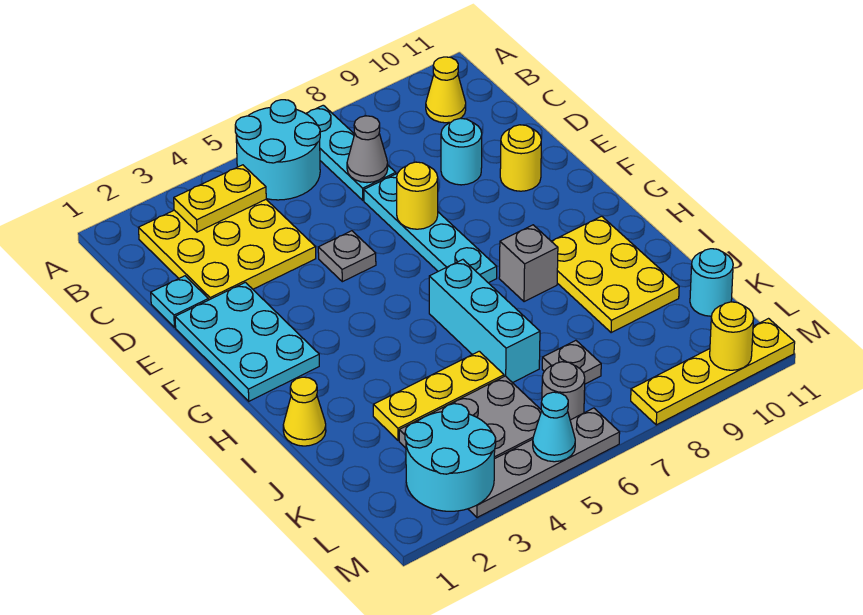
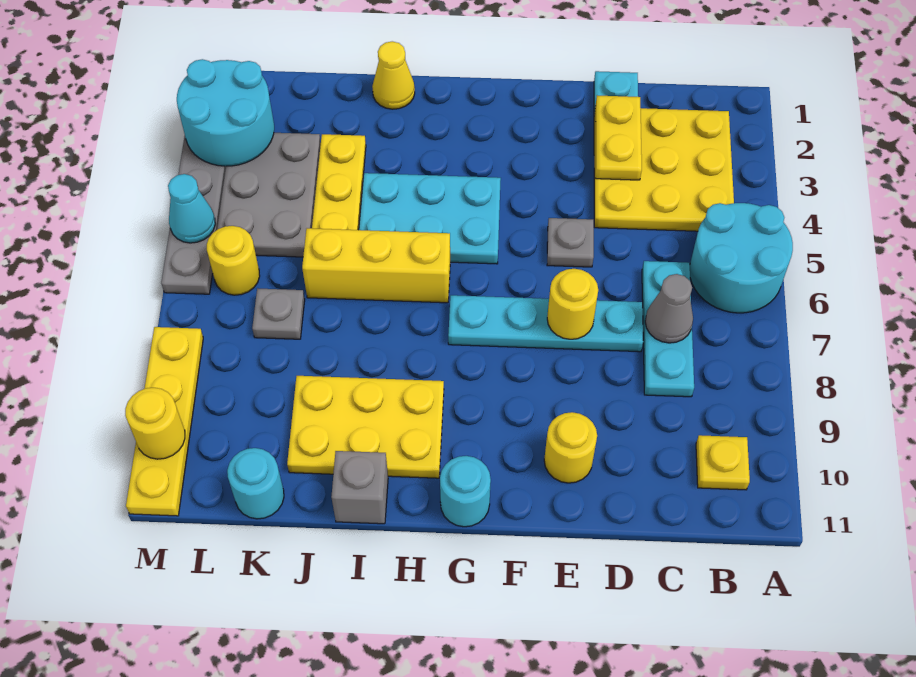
cyan plate A7:C7 level 1 -> cyan plate C6:C8 level 1
yellow plate B3:B4 level 2 -> yellow plate D2:D3 level 2
yellow cone B10 level 1 -> yellow plate B10 level 1
cyan round brick D9 level 1 -> cyan round brick G11 level 1
cyan plate E1:G2 level 1 -> cyan plate G4:I5 level 1
cyan brick H6:J6 level 1 -> yellow brick H6:J6 level 1
grey brick H8 level 1 -> grey brick I11 level 1
grey round brick L6 level 1 -> yellow round brick L6 level 1

